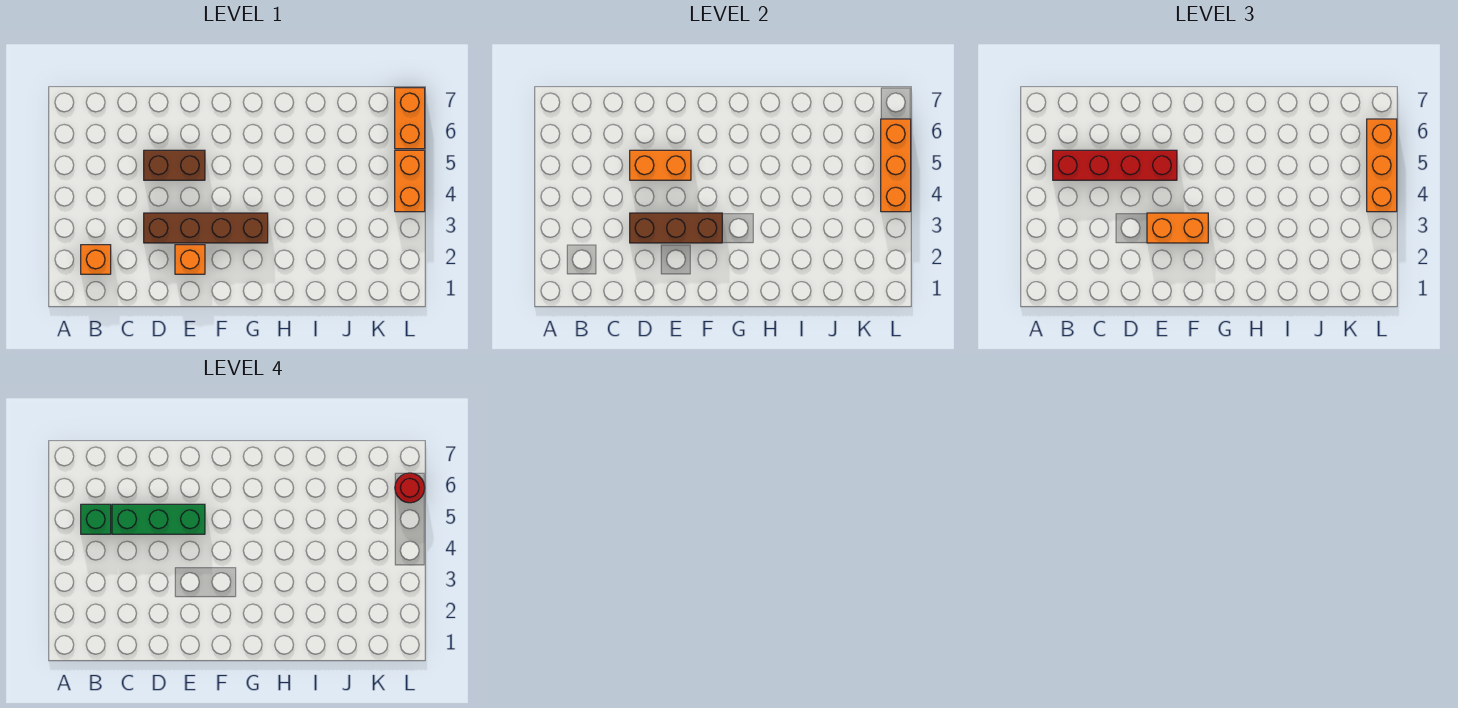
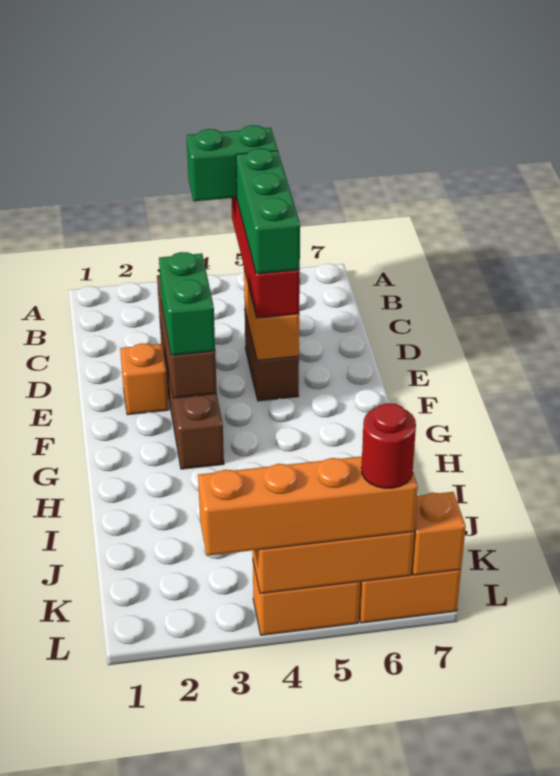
orange brick B2 level 1 -> orange brick L7 level 2
green brick B5 level 4 -> green brick B4:B5 level 4
orange brick E3:F3 level 3 -> green brick E3:F3 level 3
orange brick L4:L6 level 3 -> orange brick L3:L6 level 3

